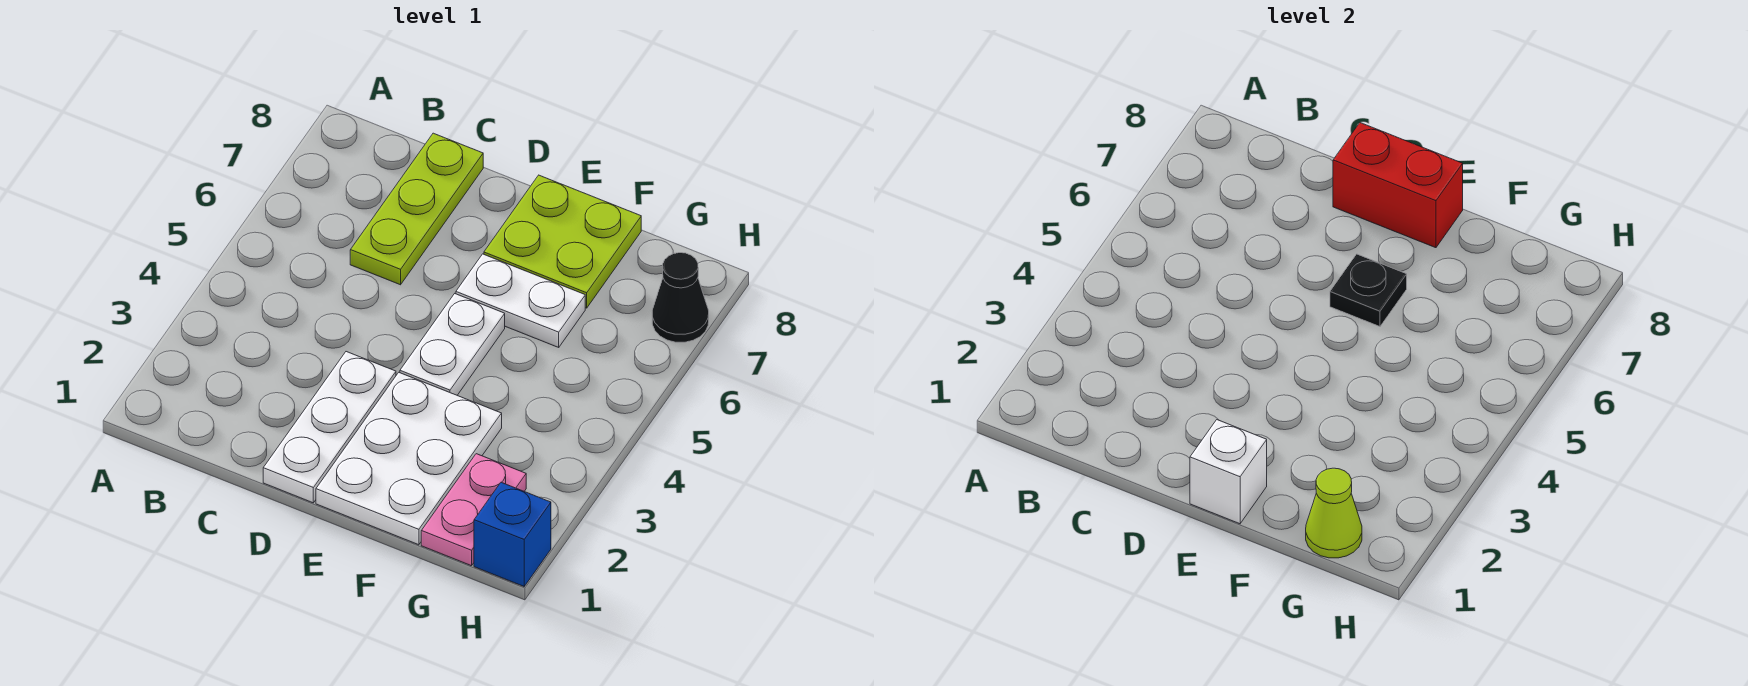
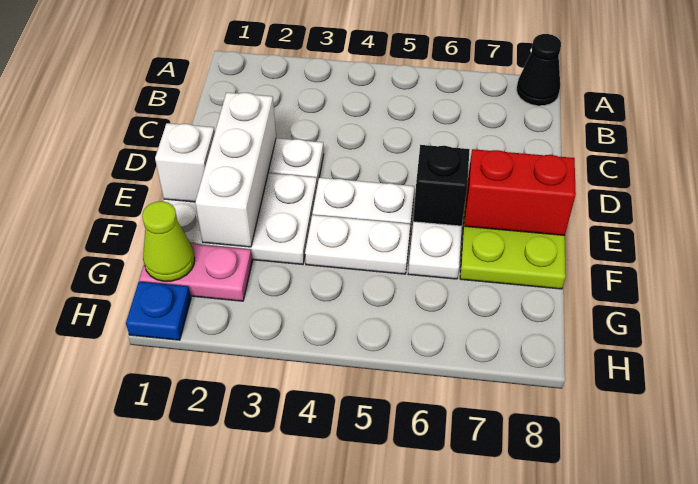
lime plate C6:C8 level 1 -> none
none -> white brick D2:F2 level 2
red brick D8:E8 level 2 -> red brick E7:E8 level 2
black plate E6 level 2 -> black brick E6 level 2
none -> white plate F4:F5 level 1
blue brick H1 level 1 -> blue plate H1 level 1
black cone H7 level 1 -> black cone A8 level 1

